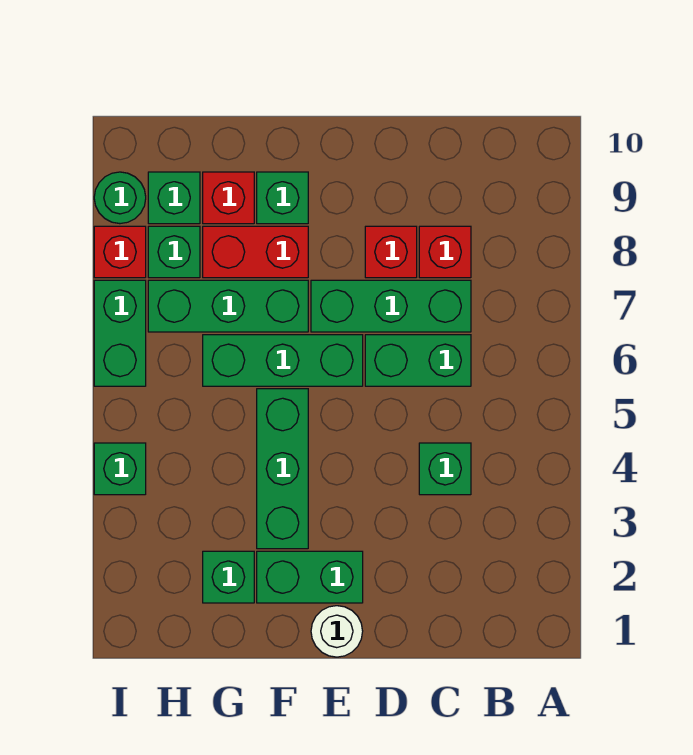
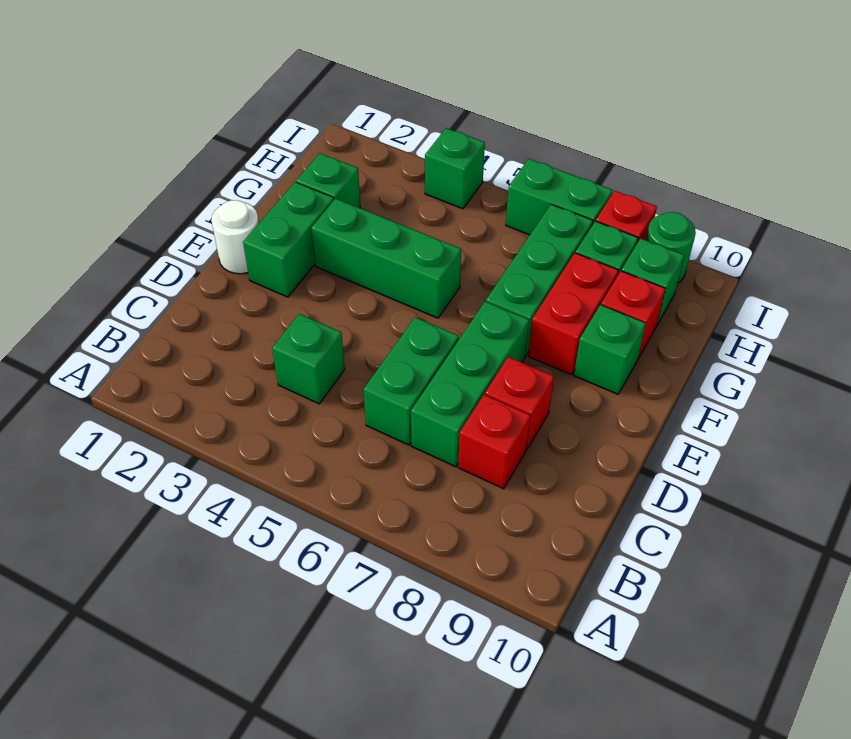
green brick E6:G6 level 1 -> none

